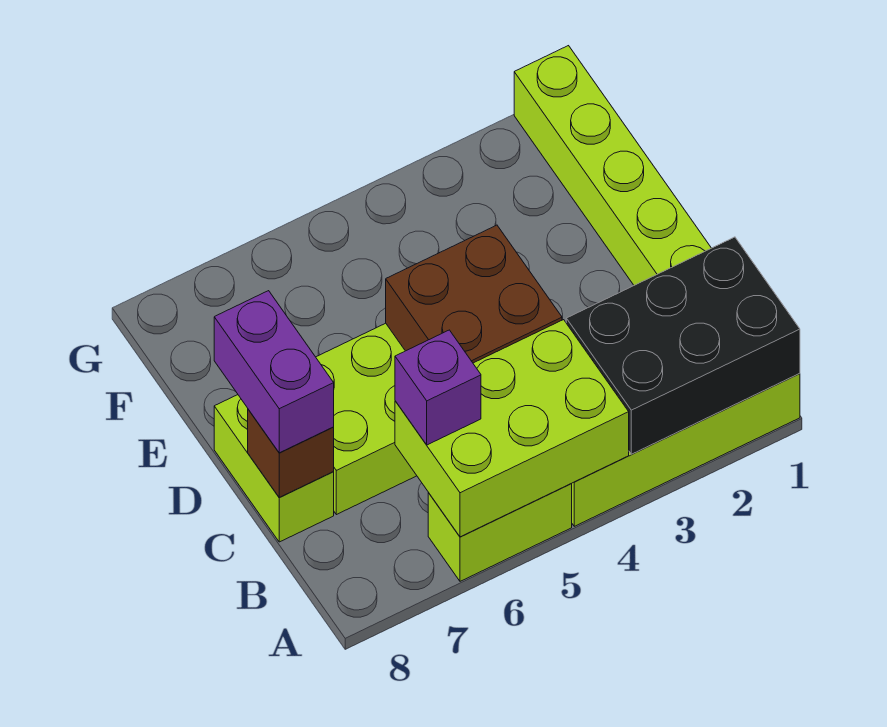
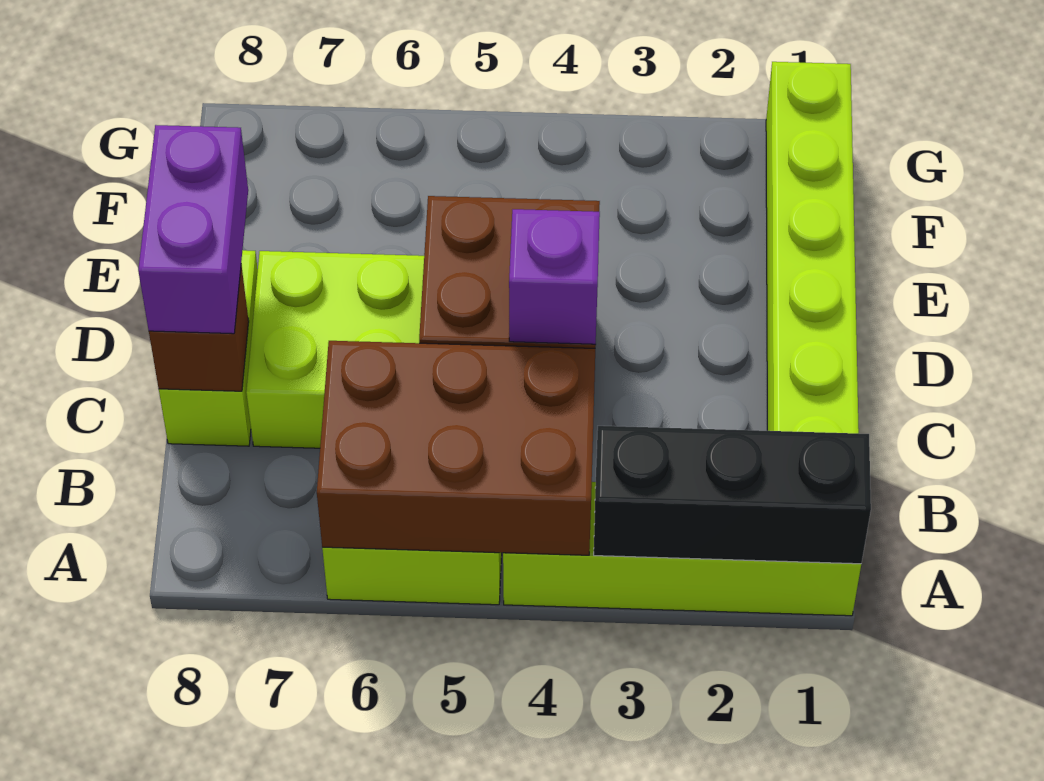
black brick A1:B3 level 2 -> black brick A1:A3 level 2
lime brick A4:B6 level 2 -> brown brick A4:B6 level 2
purple brick B6 level 3 -> purple brick C4 level 3

